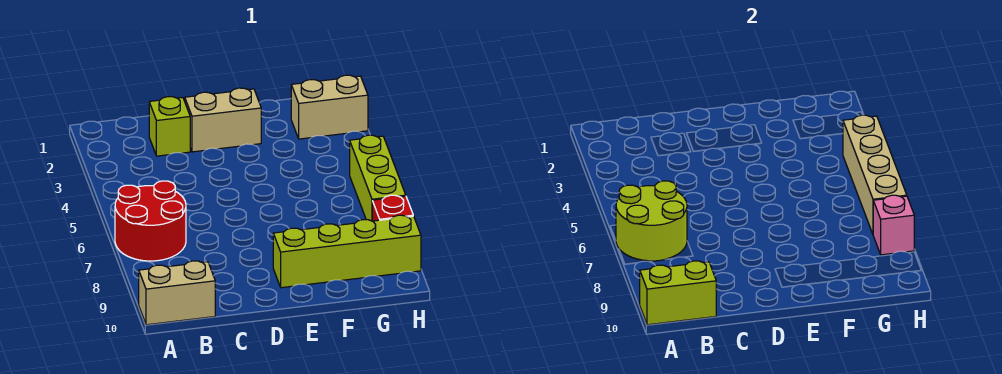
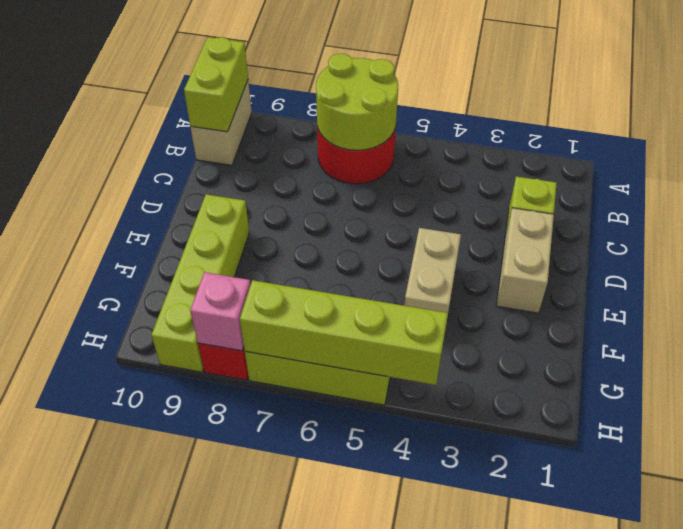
tan brick G2:H2 level 1 -> tan brick E4:F4 level 1
tan brick H4:H7 level 2 -> lime brick H4:H7 level 2

